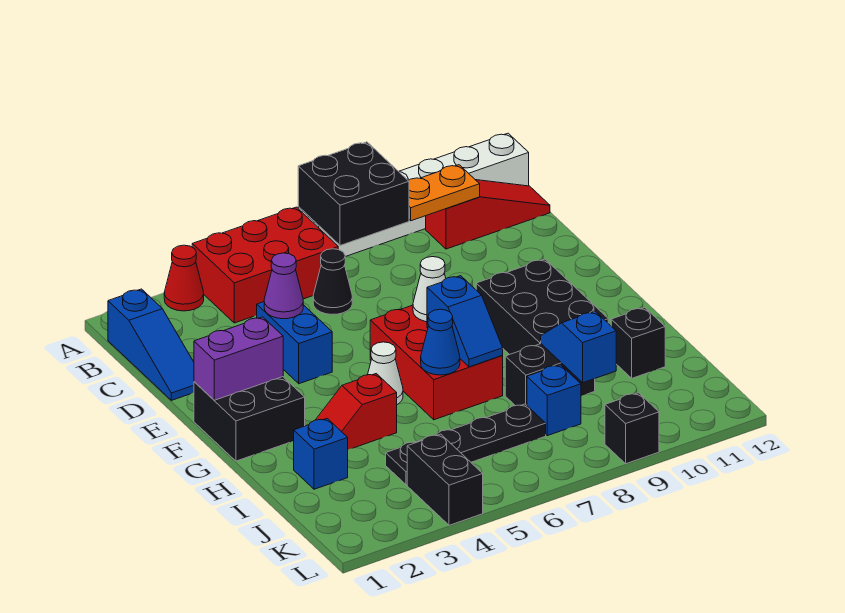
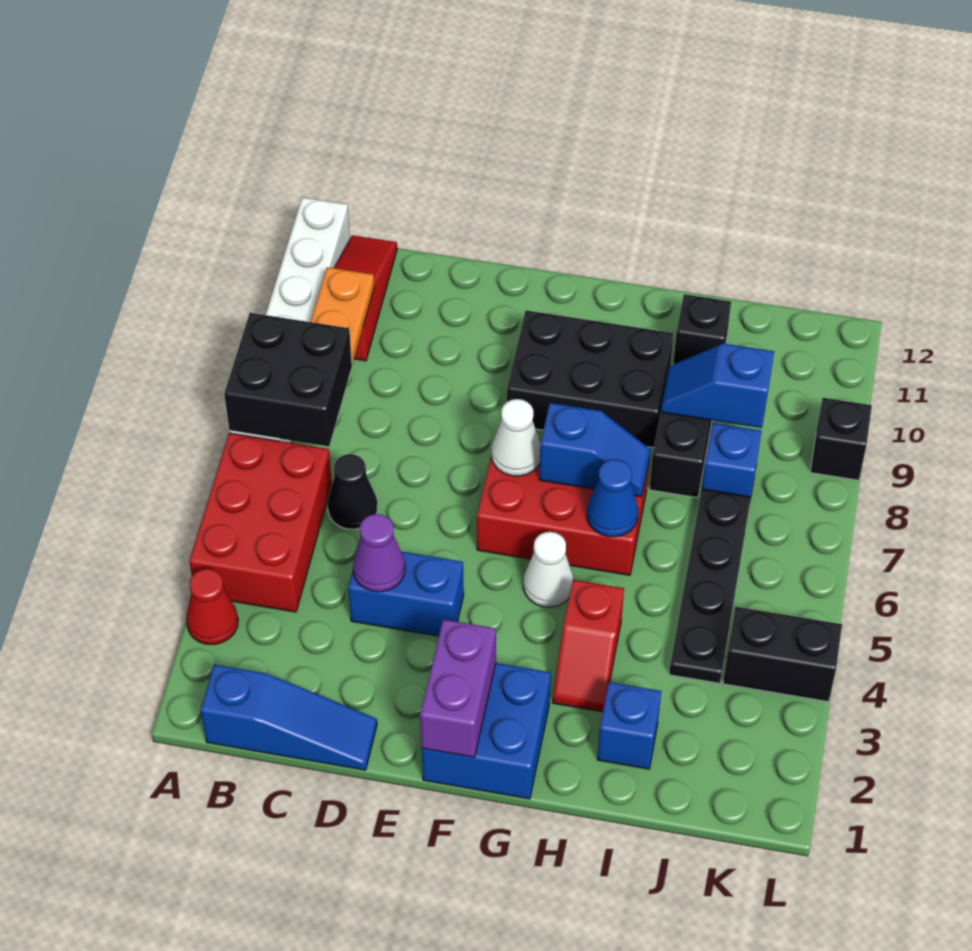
black brick F1:G2 level 1 -> blue brick F1:G2 level 1

